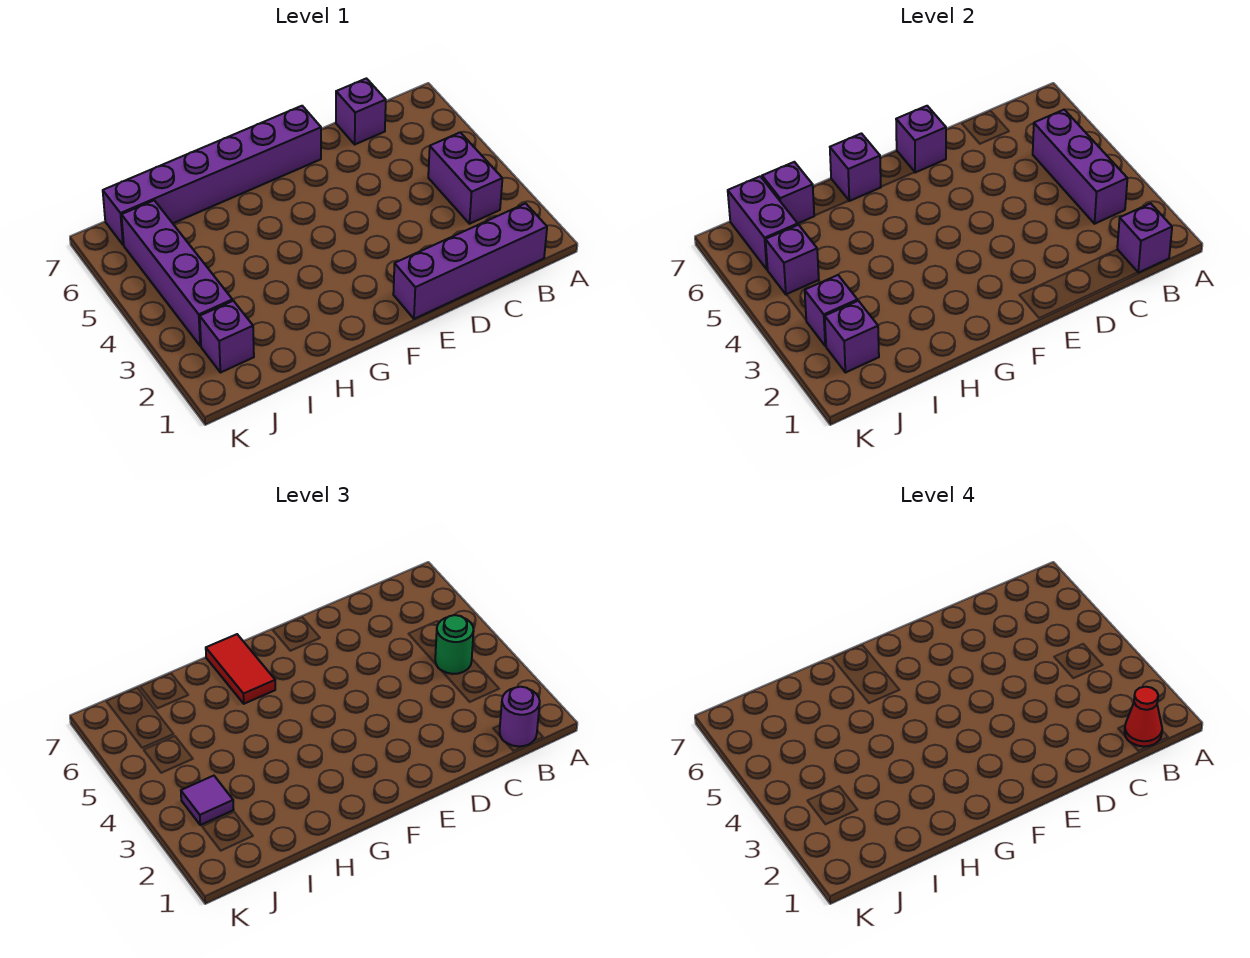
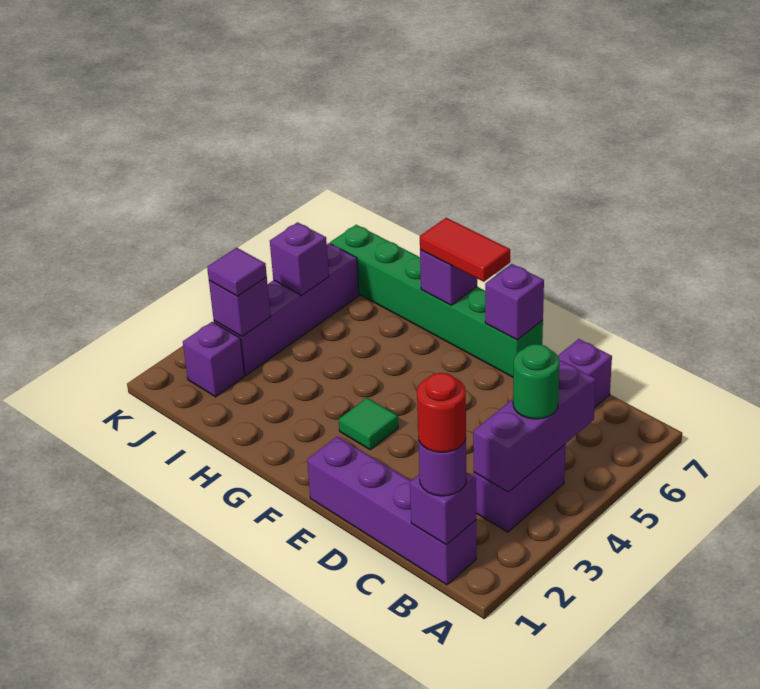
red cone B1 level 4 -> red round brick B1 level 4
purple brick E7:J7 level 1 -> green brick E7:J7 level 1
none -> green tile F3 level 1
red tile G6:G7 level 3 -> red tile F7:G7 level 3
purple brick I7 level 2 -> none
purple brick J2 level 2 -> none
purple brick J6:J7 level 2 -> none

